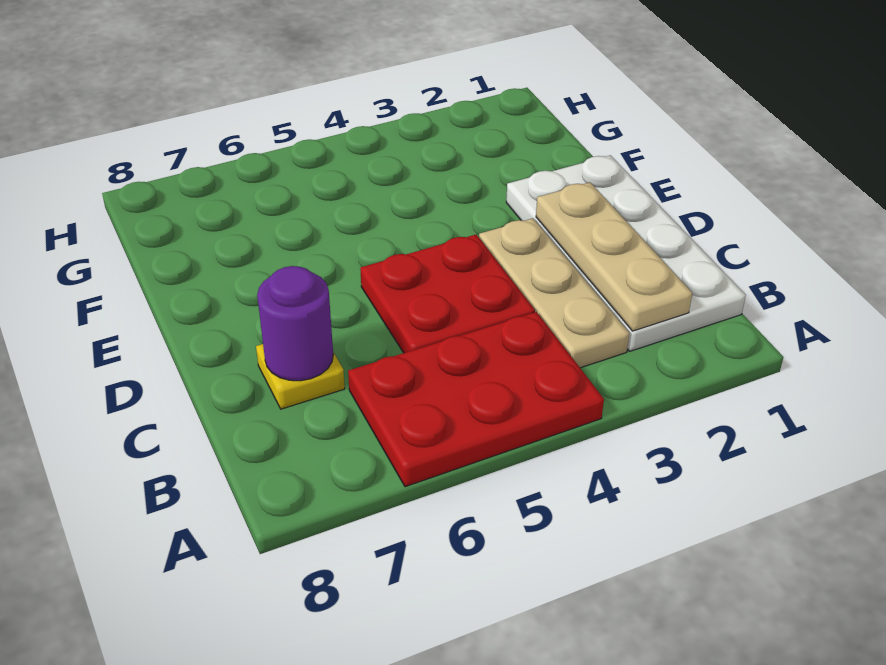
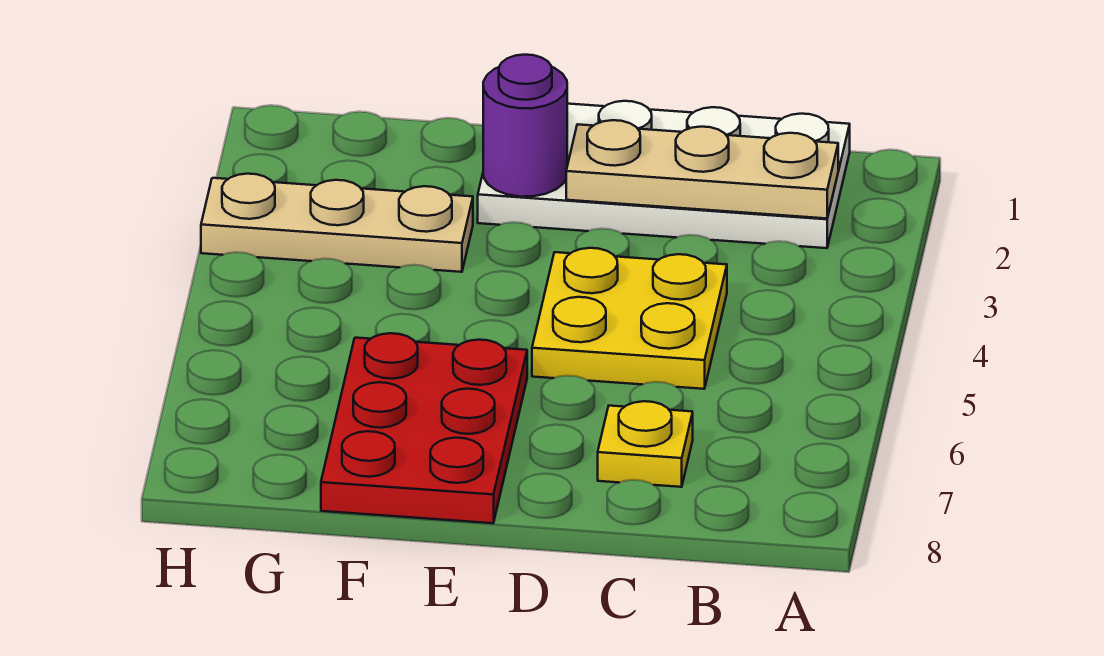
red plate A4:B6 level 1 -> red plate E6:F8 level 1
tan plate B3:D3 level 1 -> tan plate F3:H3 level 1
red plate C4:D5 level 1 -> yellow plate C4:D5 level 1
purple round brick C7 level 2 -> purple round brick E2 level 2

